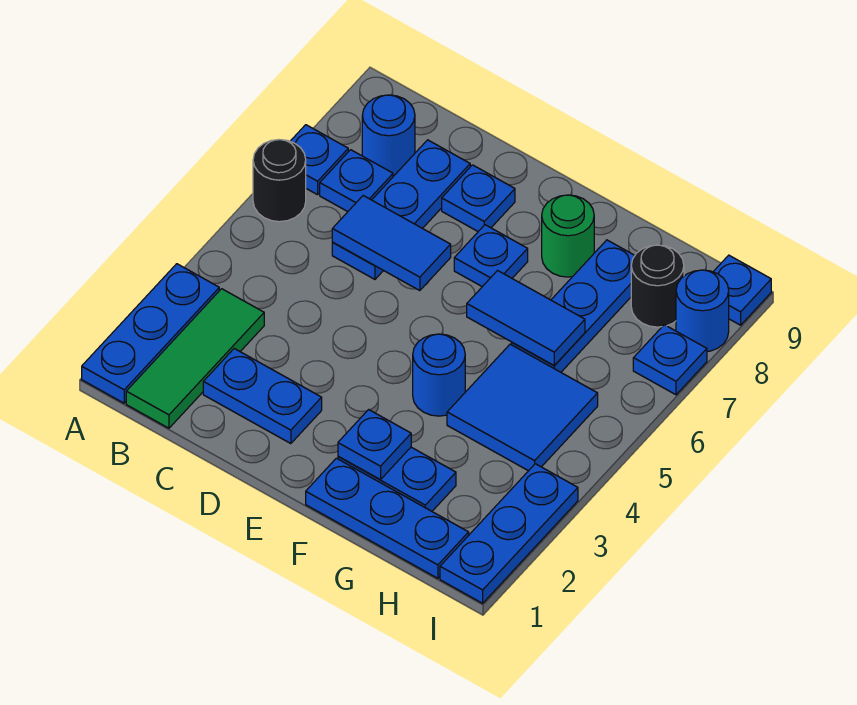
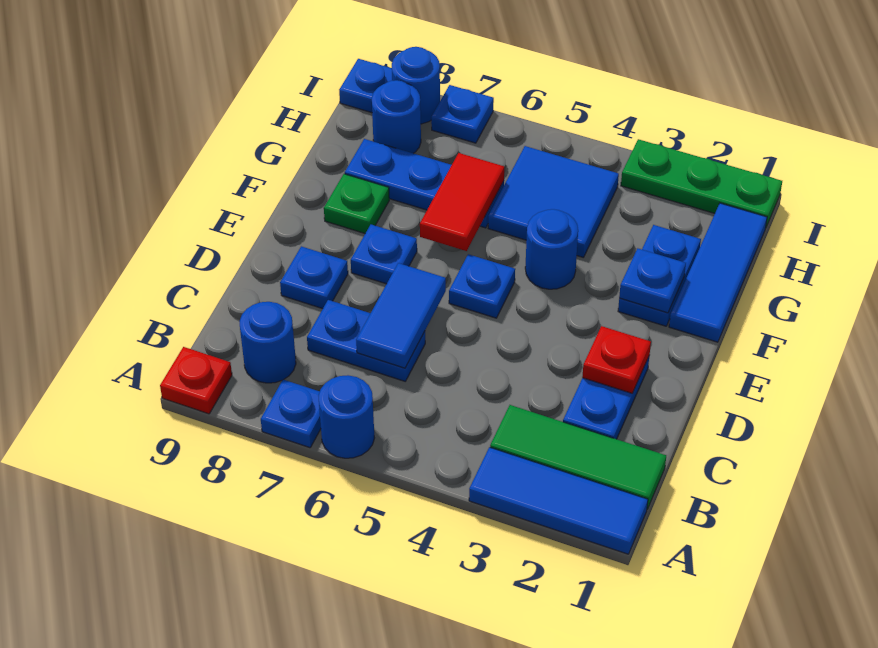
blue plate A1:A3 level 1 -> blue tile A1:A3 level 1
black round brick A6 level 1 -> blue round brick A6 level 1
none -> red plate A9 level 1
blue plate B7 level 1 -> blue plate E5 level 1
blue plate C6:C8 level 1 -> blue plate C6:C7 level 1
none -> red plate D2 level 2
blue plate F1:H1 level 1 -> blue tile F1:H1 level 1
blue tile F6:G6 level 2 -> red tile F6:G6 level 2
green round brick F8 level 1 -> green plate F8 level 1
black round brick H8 level 1 -> blue round brick H8 level 1
blue plate I1:I3 level 1 -> green plate I1:I3 level 1

